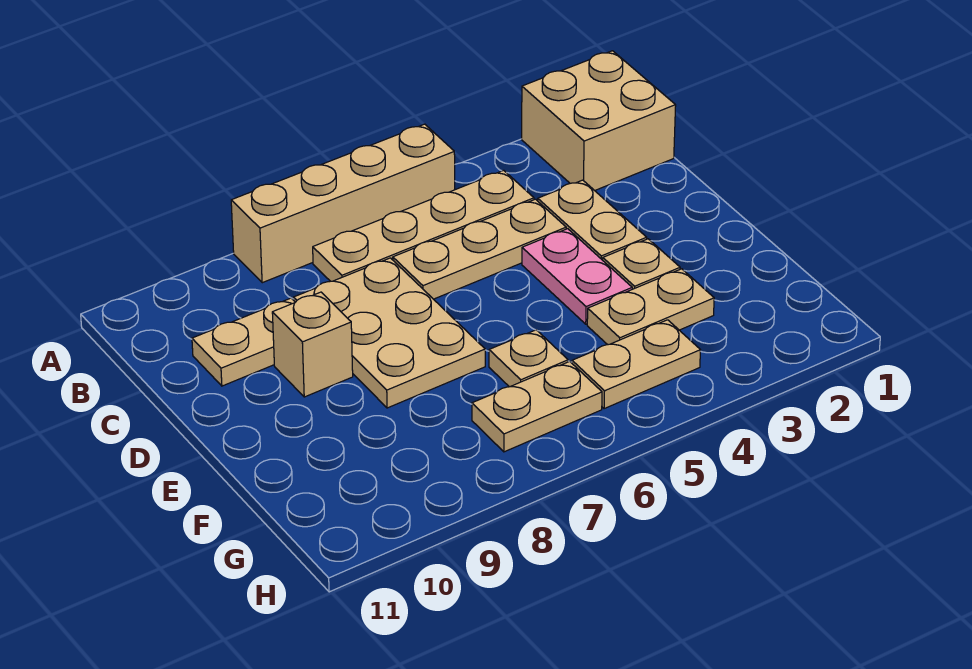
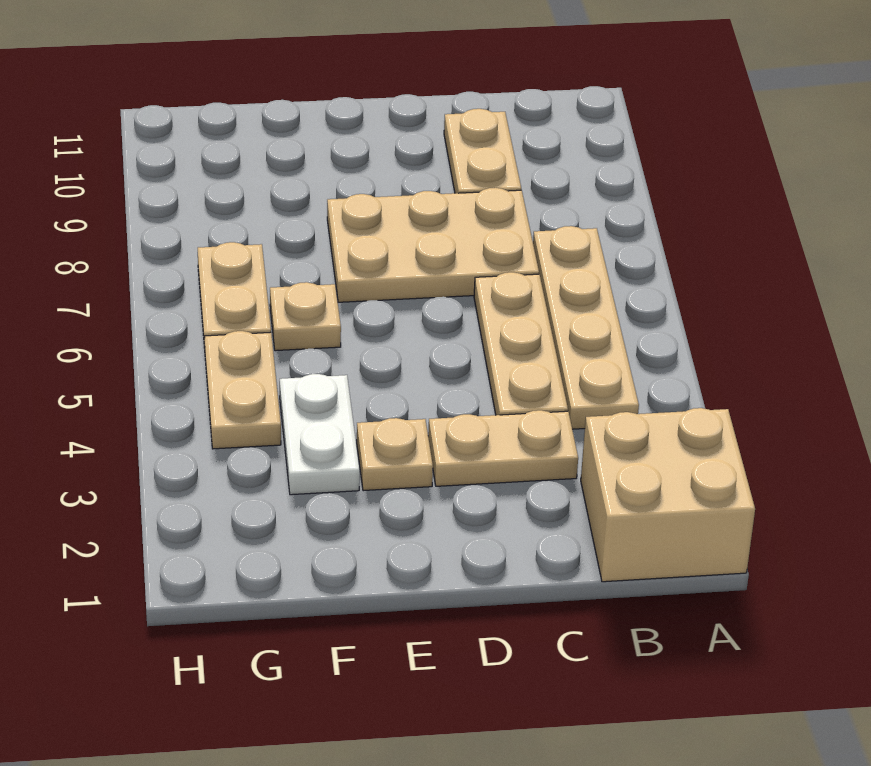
tan brick A5:A8 level 1 -> none
pink plate D4:E4 level 1 -> none
tan brick D9 level 1 -> none
tan plate F3:F4 level 1 -> white plate F3:F4 level 1

